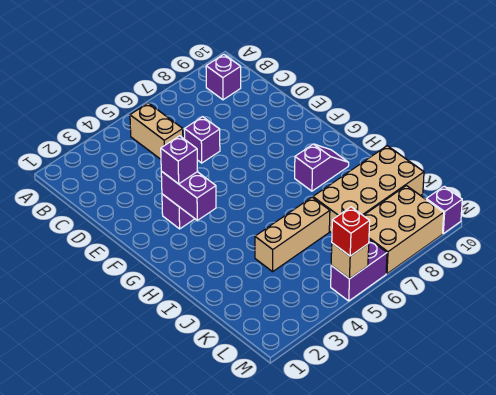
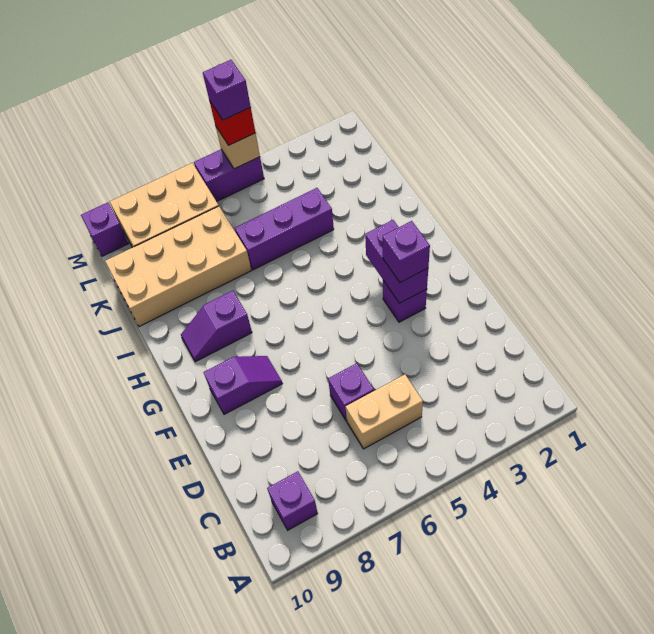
tan brick B5:C5 level 1 -> tan brick C5:C6 level 1
none -> purple slope F8:F9 level 1 top 9
tan brick J4:J6 level 1 -> purple brick J4:J6 level 1
none -> purple brick M5 level 4

